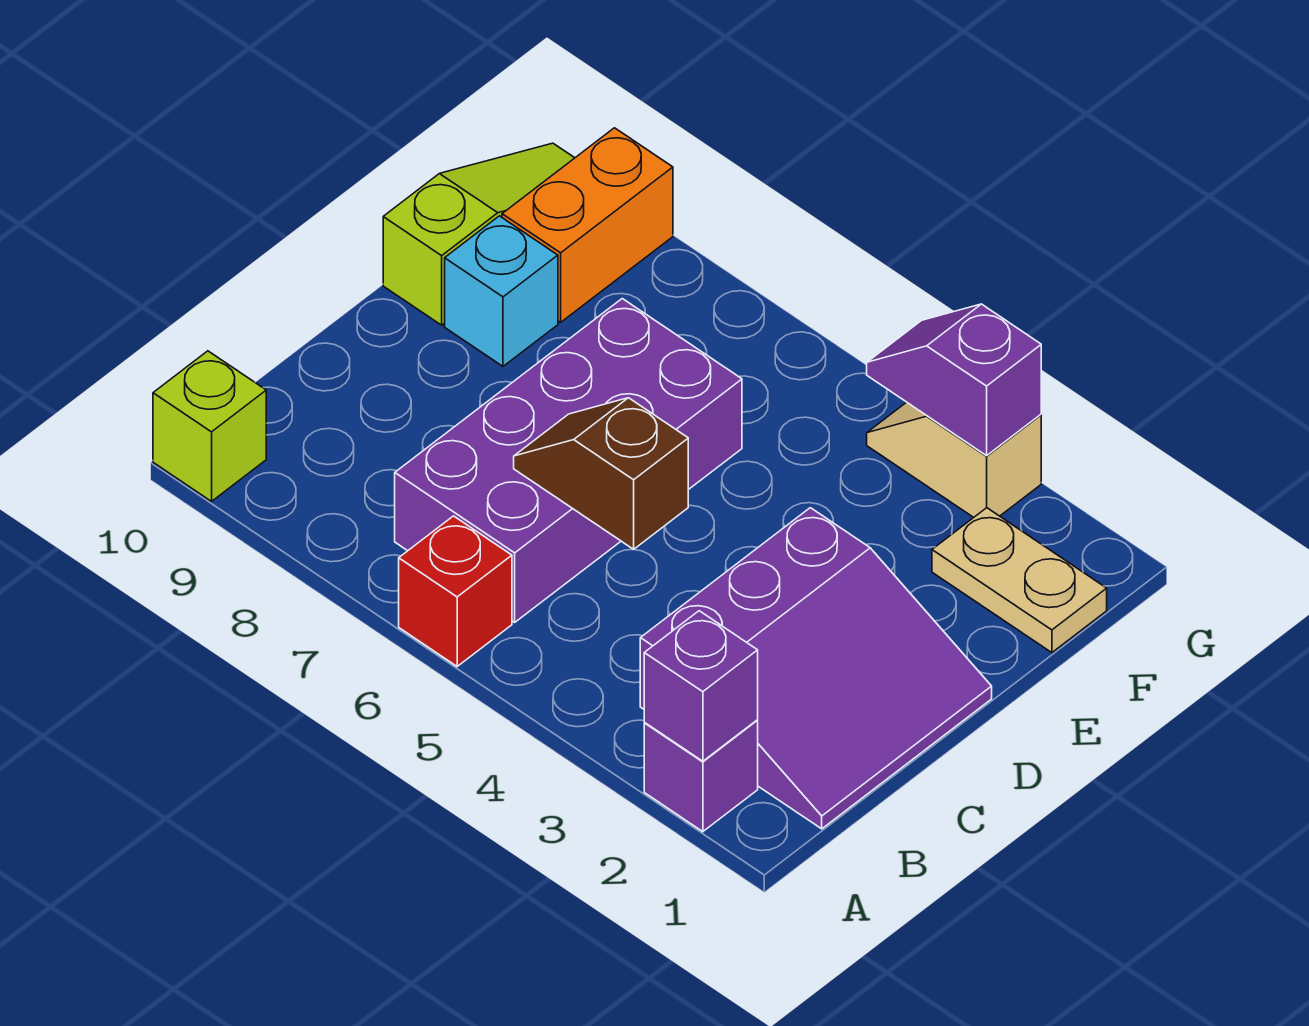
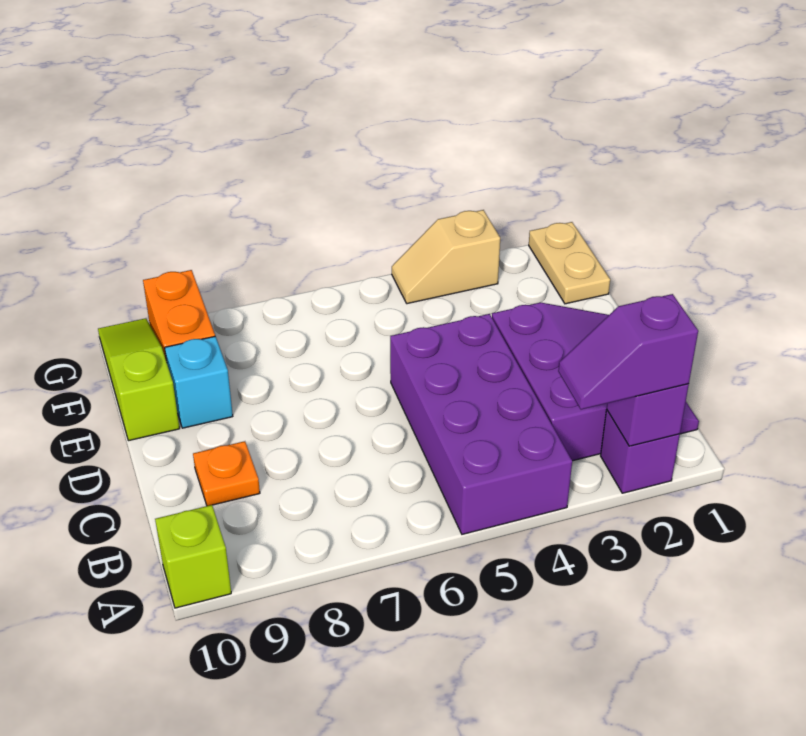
red brick A6 level 1 -> none
purple brick B6:E7 level 1 -> purple brick A4:D5 level 1
brown slope C5:C6 level 2 top 5 -> none
none -> orange plate C9 level 1
tan plate F1:F2 level 1 -> tan plate F1:G1 level 1
purple slope G3:G4 level 2 top 3 -> purple slope A2:A3 level 3 top 2

